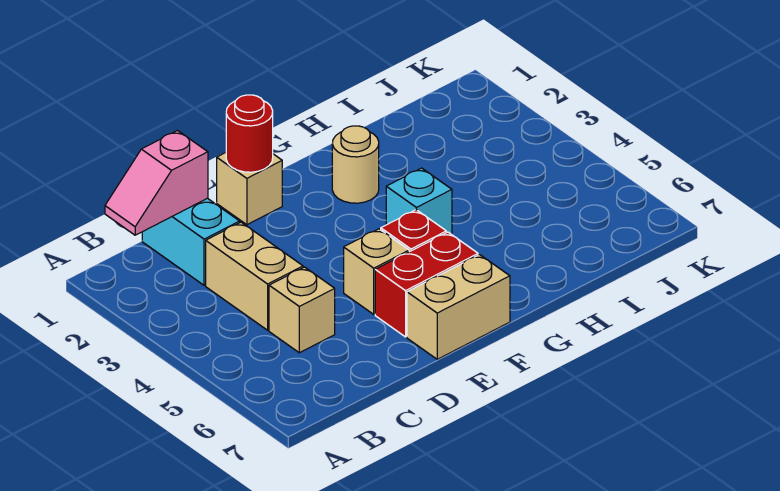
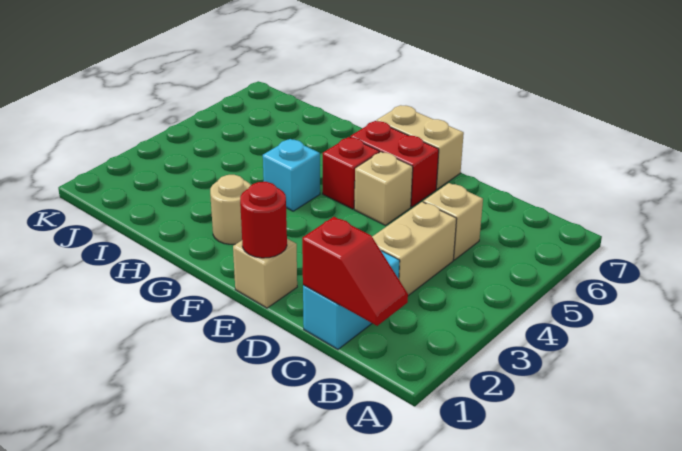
pink slope B1:C1 level 2 top C -> red slope B1:C1 level 2 top C

